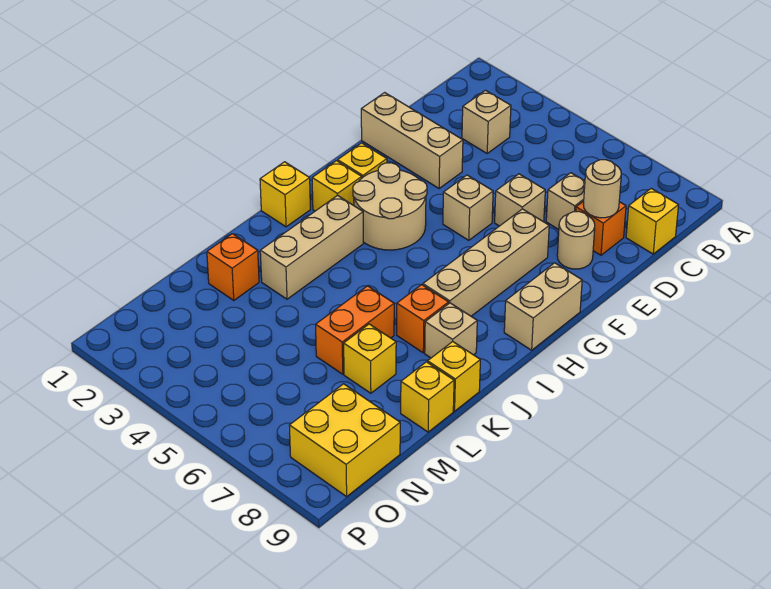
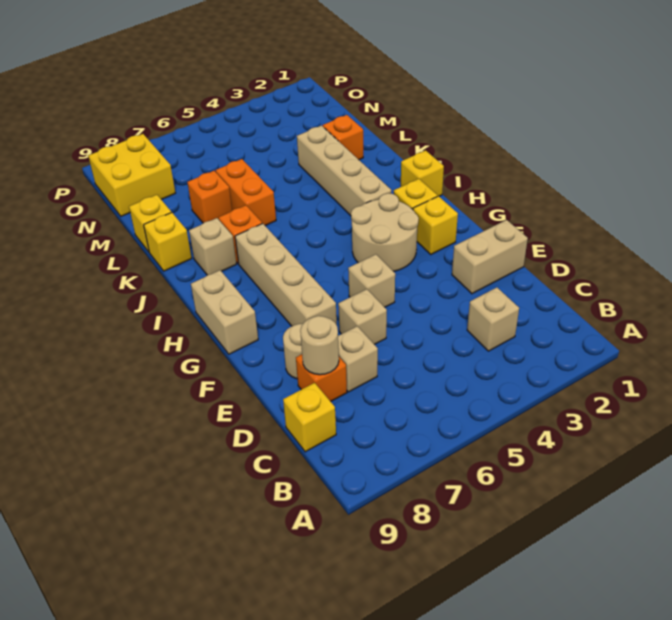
tan brick E1:E3 level 1 -> tan brick E1:E2 level 1
tan brick I3:K3 level 1 -> tan brick I3:L3 level 1
yellow brick L7 level 1 -> orange brick L7 level 1

